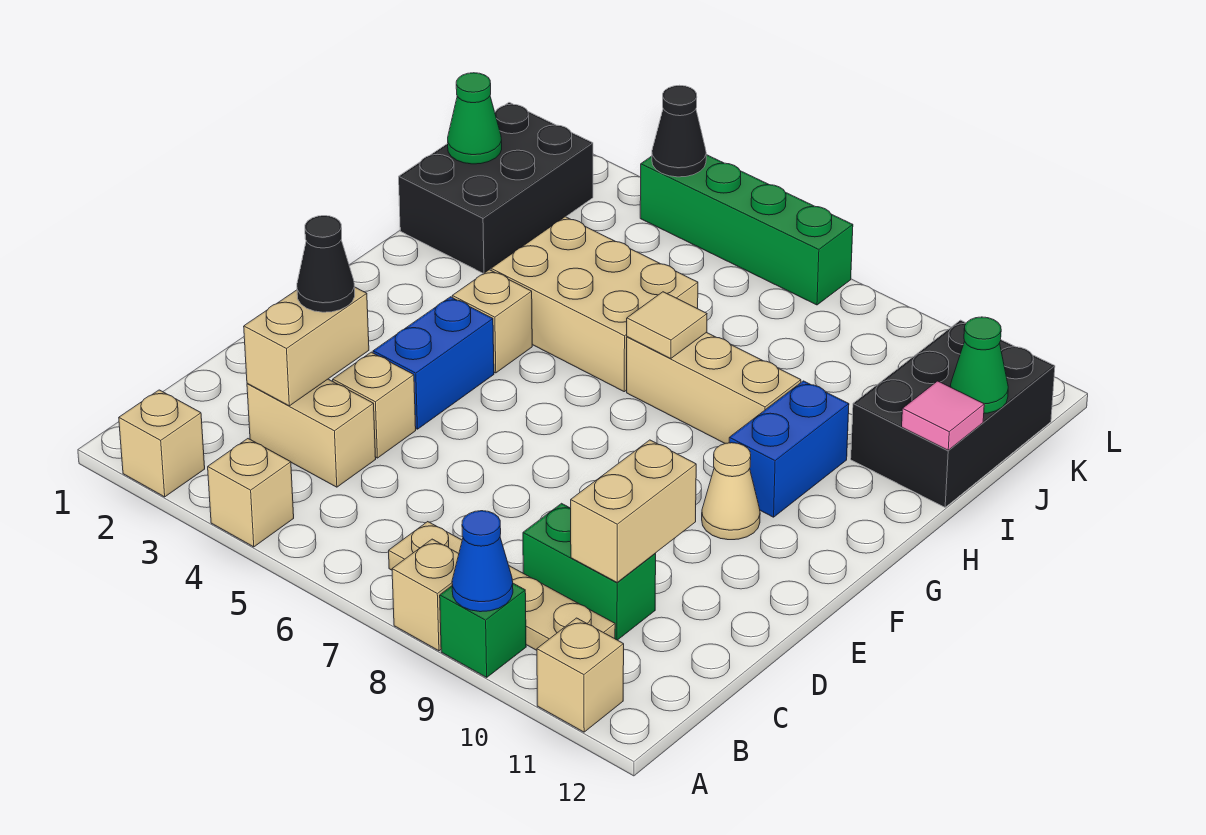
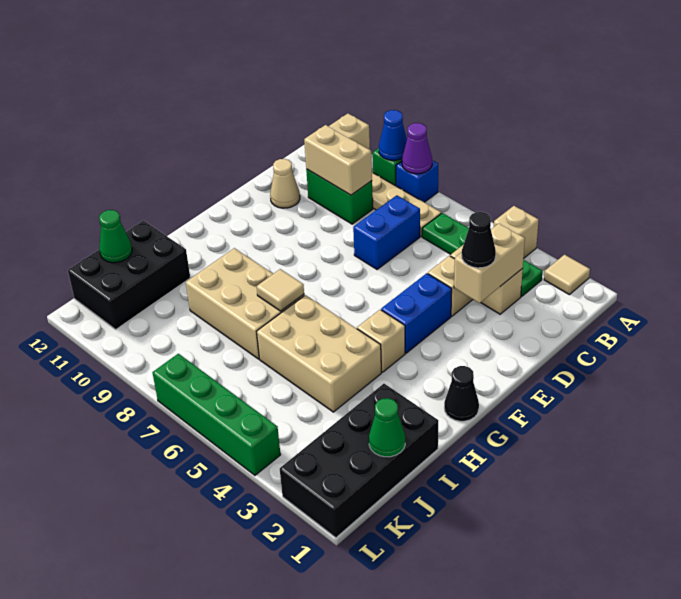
tan brick A2 level 1 -> tan tile A2 level 1
tan brick A8 level 1 -> blue brick A8 level 1
none -> purple cone A8 level 2
none -> green plate B3:B6 level 1
tan brick C10:D10 level 2 -> tan brick C9:C10 level 2
tan cone F10 level 1 -> tan cone D11 level 1
blue brick G10:H10 level 1 -> blue brick C7:D7 level 1
tan brick H7:H9 level 1 -> tan brick H7:I9 level 1
black brick I1:K2 level 1 -> black brick I1:L2 level 1
pink tile I12 level 2 -> none
black cone L4 level 2 -> black cone G1 level 1

